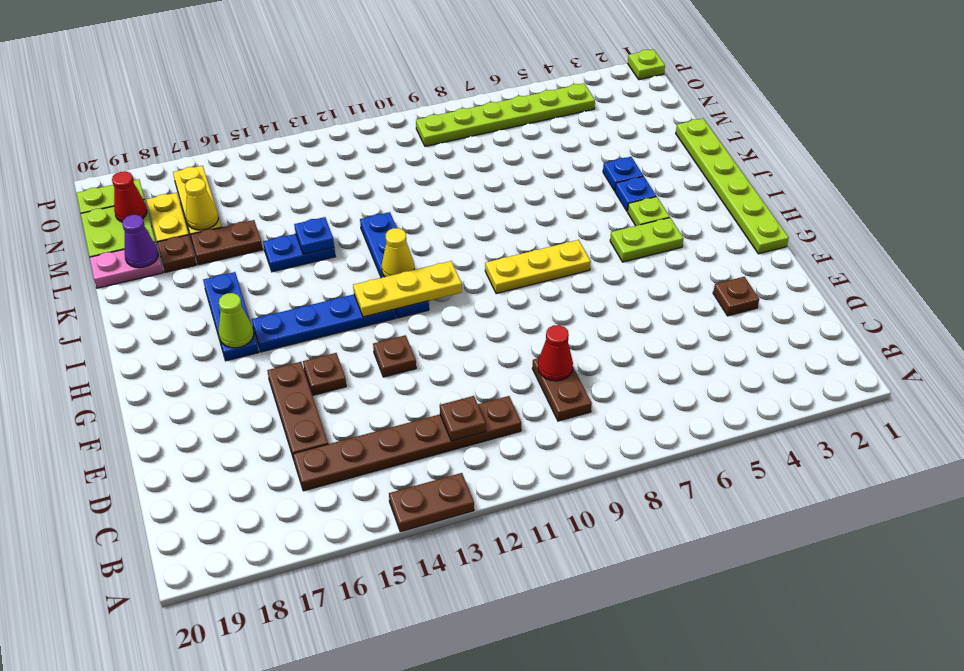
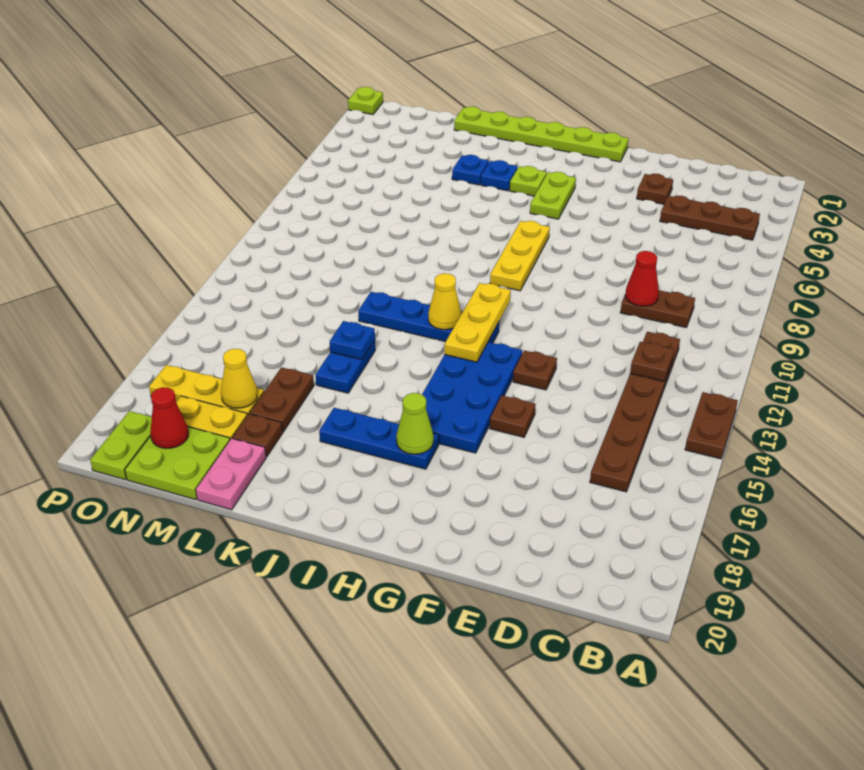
brown plate D16:F16 level 1 -> brown plate B4:D4 level 1
blue plate H13:H16 level 1 -> blue plate G13:H16 level 1
purple cone L19 level 2 -> none
lime plate O4:O9 level 1 -> none

